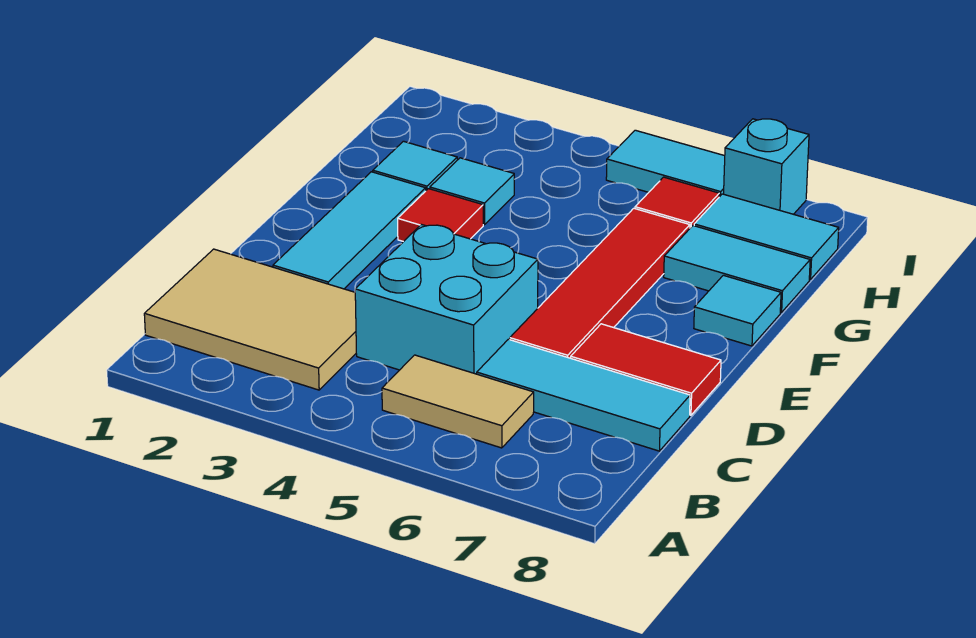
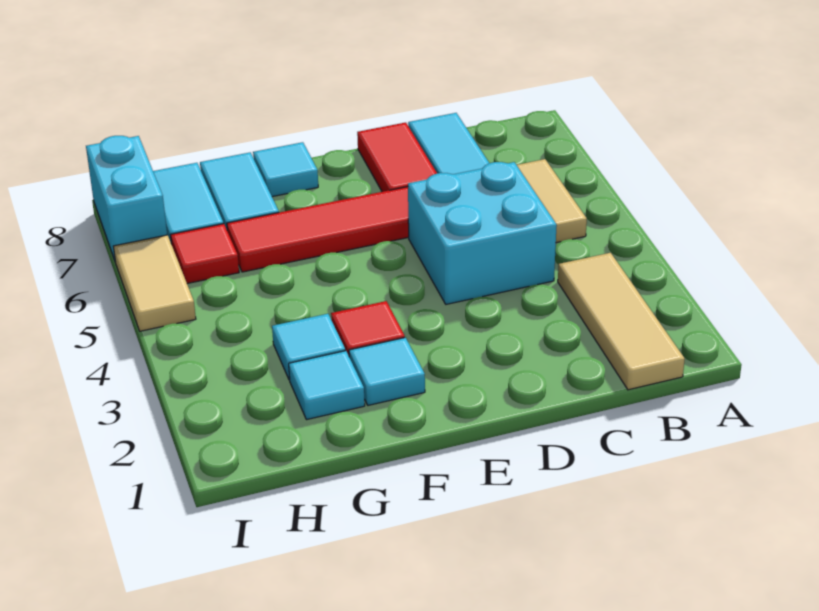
tan tile B1:C3 level 1 -> tan tile B1:B3 level 1
cyan tile D2:F2 level 1 -> cyan tile F2 level 1
cyan tile I5:I6 level 1 -> tan tile I5:I6 level 1
cyan brick I7 level 1 -> cyan brick I7:I8 level 1

